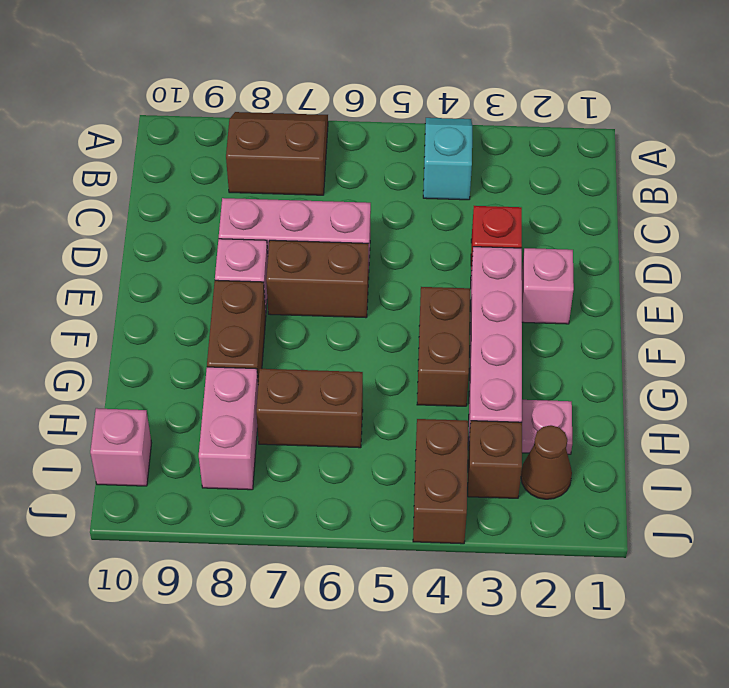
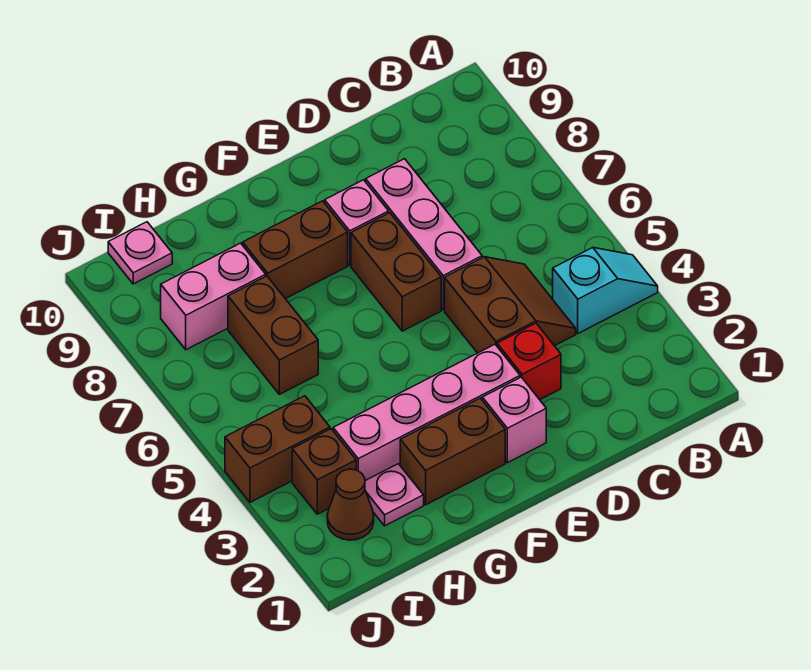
brown slope A7:B8 level 1 top B -> brown slope C4:D5 level 1 top D
brown brick F4:G4 level 1 -> brown brick F2:G2 level 1
pink brick I10 level 1 -> pink plate I10 level 1

